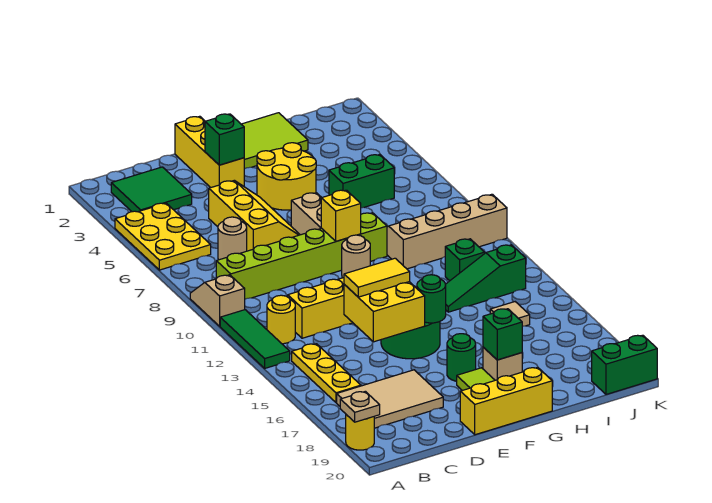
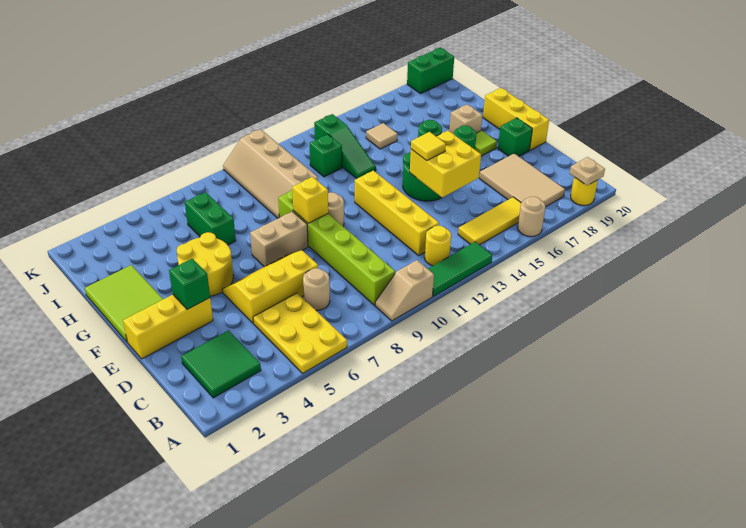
yellow plate A4:B6 level 1 -> yellow plate A5:C6 level 1
none -> tan round brick A16 level 1
yellow plate B14:B16 level 1 -> yellow tile B14:B16 level 1
yellow tile D14:E14 level 3 -> yellow tile E14 level 3
green brick G18 level 2 -> green brick E19 level 1
green brick J20:K20 level 1 -> green brick K19:K20 level 1

